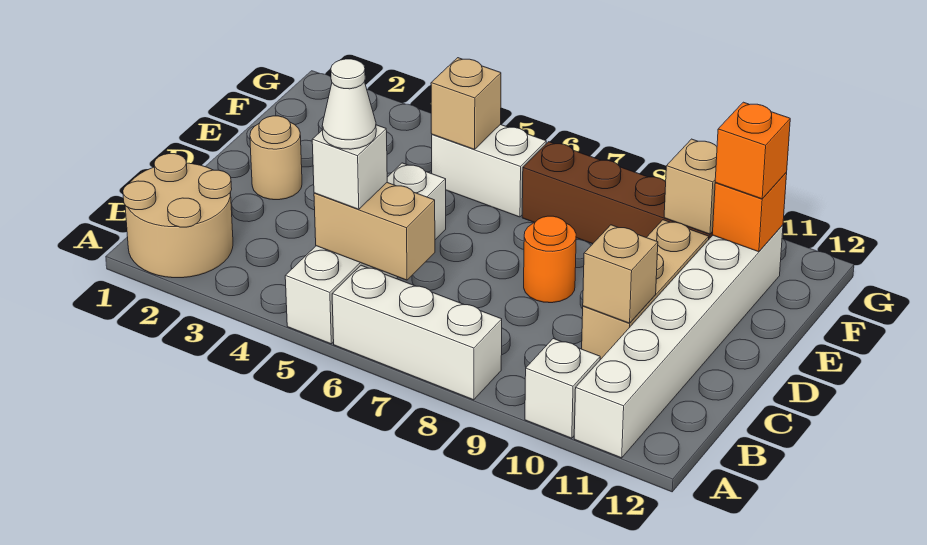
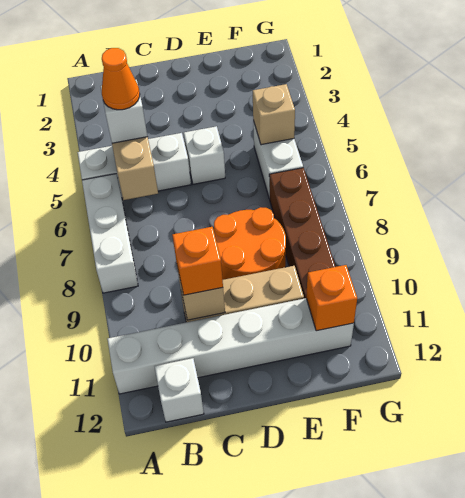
tan round brick A1:B2 level 1 -> none
white brick A10 level 1 -> white brick B12 level 1
white cone B5 level 4 -> orange cone B5 level 4
tan round brick D2 level 1 -> none
orange round brick D8 level 1 -> orange round brick D8:E9 level 1
tan brick F10 level 2 -> none
orange brick F11 level 3 -> orange brick C10 level 3

